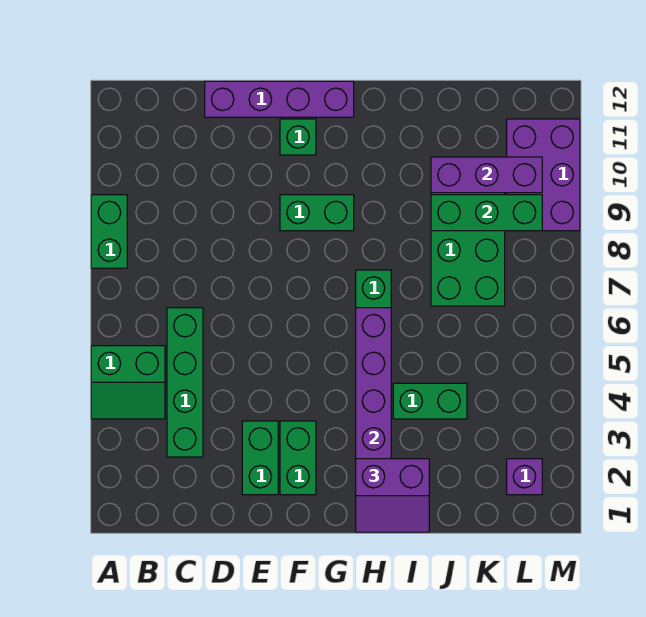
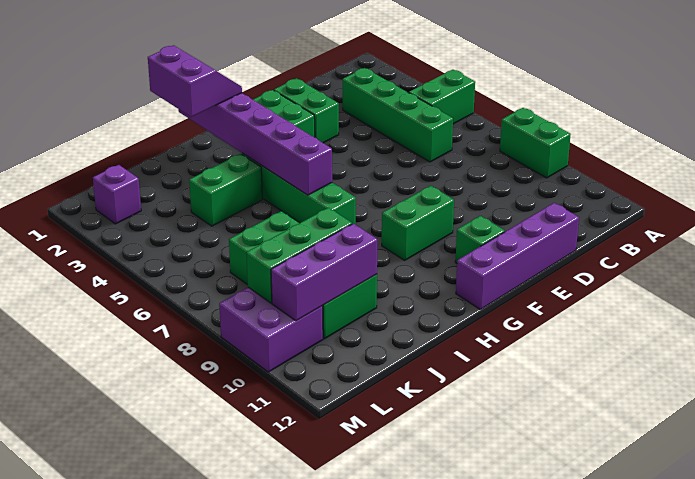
purple slope H1:I2 level 3 top 2 -> purple slope H1:I2 level 3 top I
purple brick L9:M11 level 1 -> purple brick L9:M10 level 1

